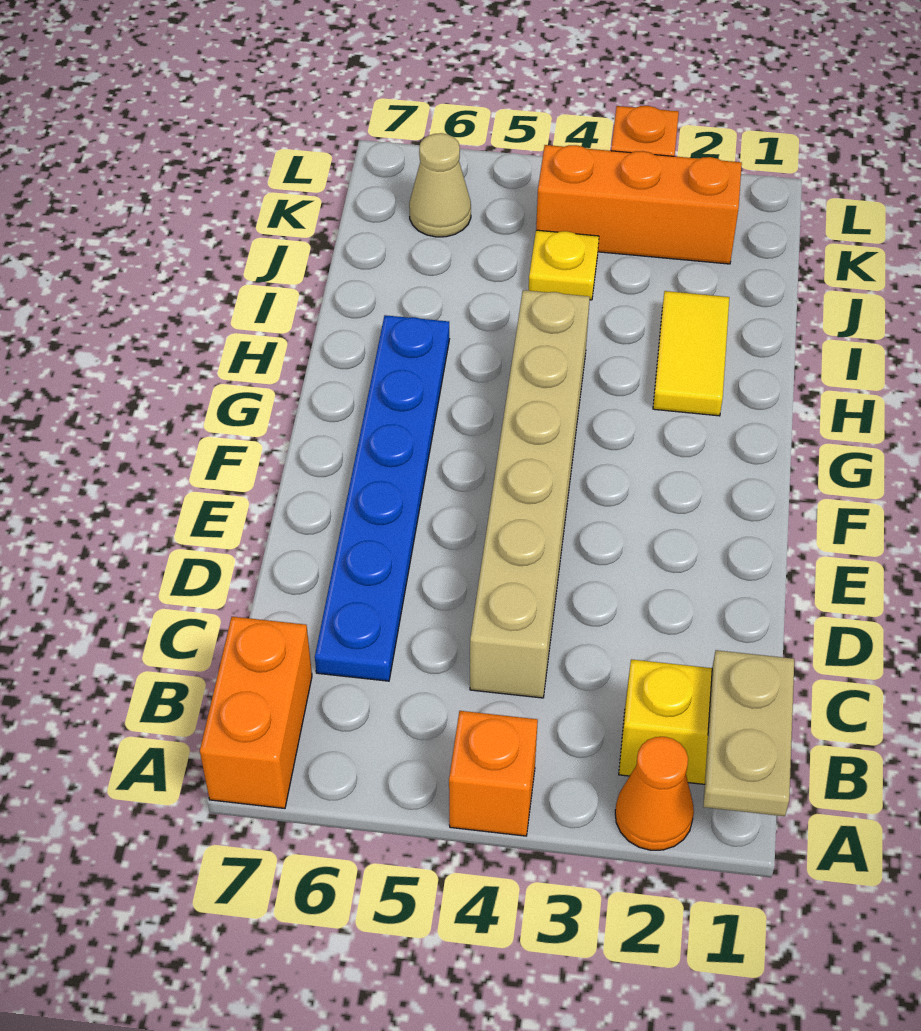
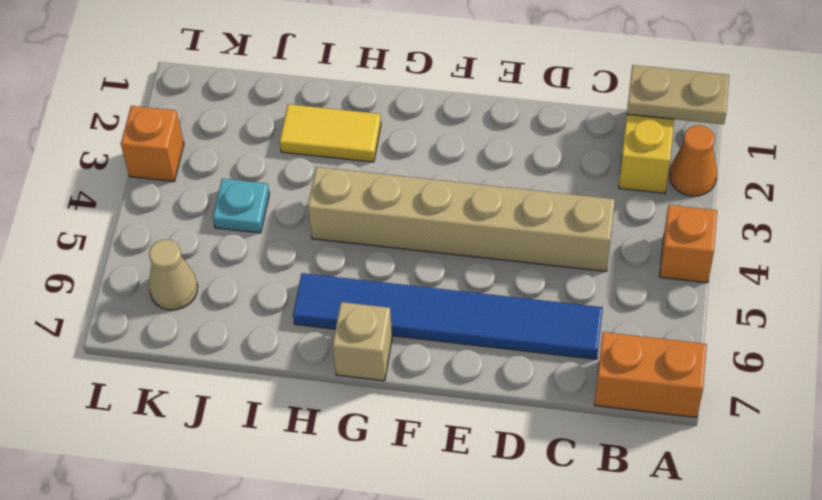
blue plate C6:H6 level 1 -> blue tile C6:H6 level 1
none -> tan brick G7 level 1
yellow plate J4 level 1 -> cyan plate J4 level 1
orange brick K2:K4 level 1 -> none

